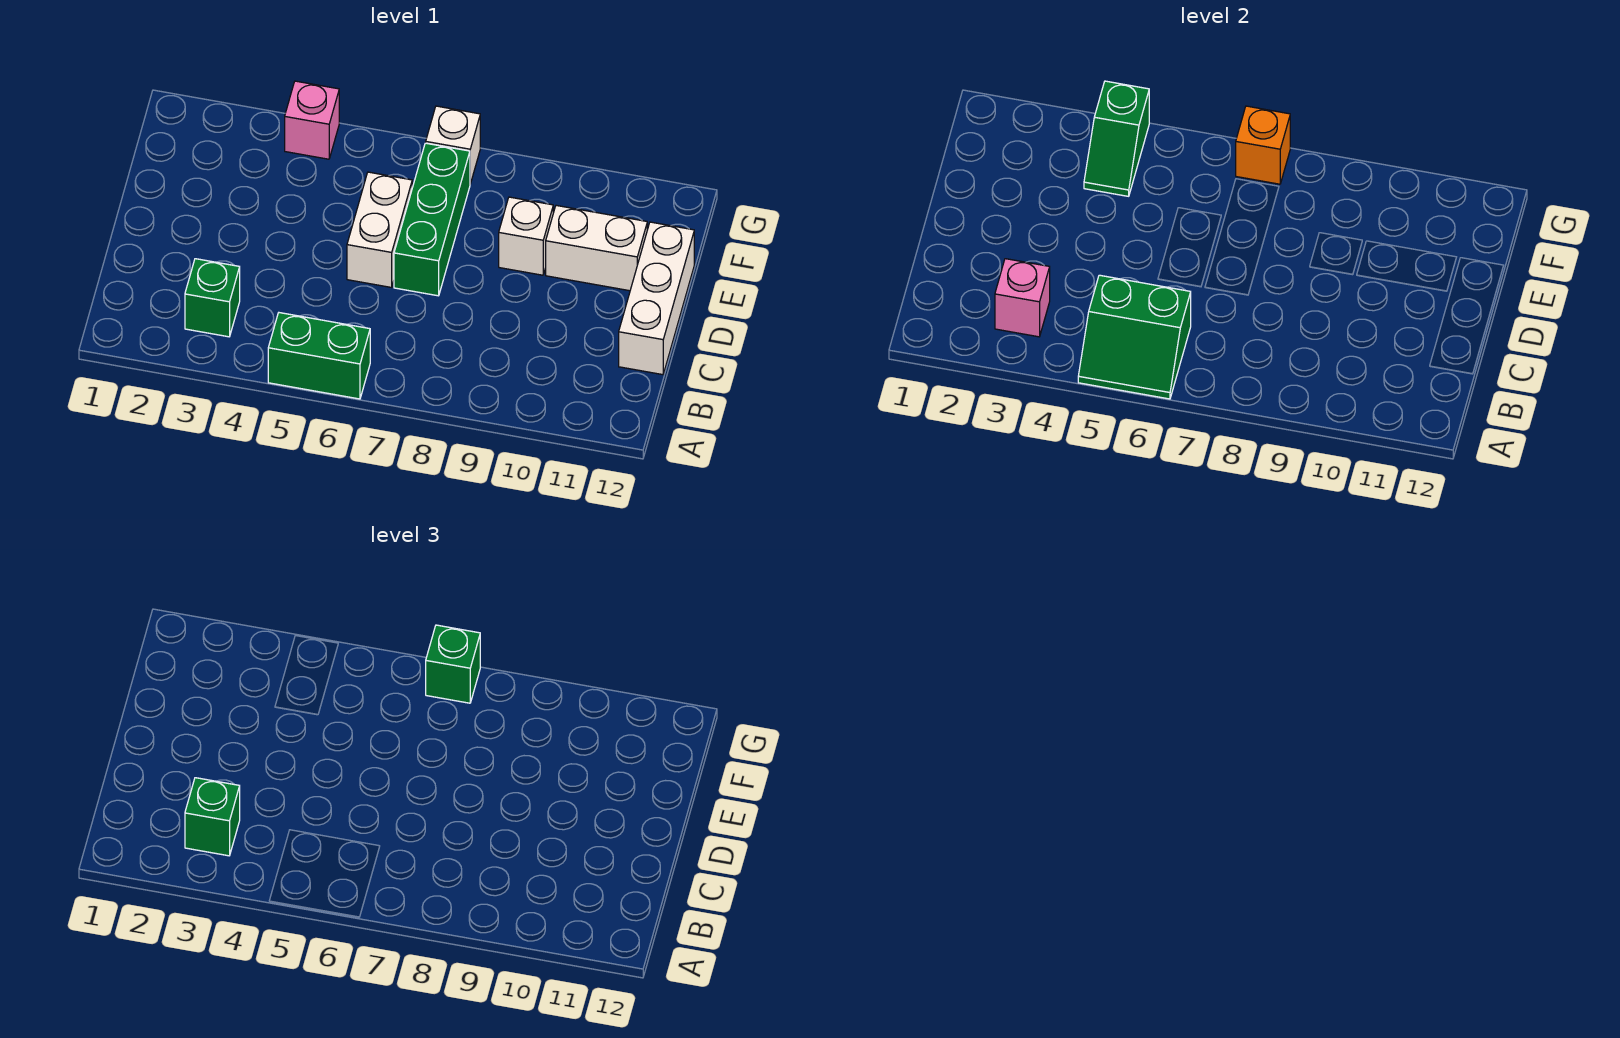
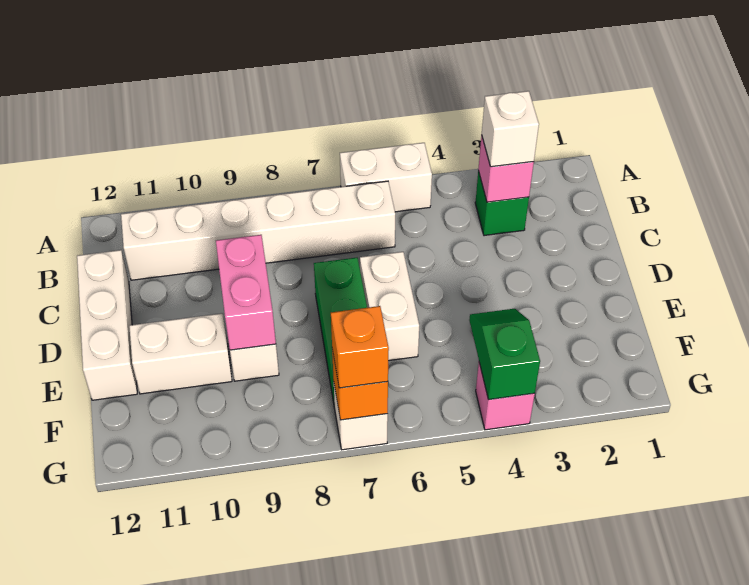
green brick A5:A6 level 1 -> white brick A5:A6 level 1
green slope A5:B6 level 2 top B -> none
green brick B3 level 3 -> white brick B3 level 3
none -> white brick B6:B11 level 1
none -> pink brick D9:E9 level 2
green brick G7 level 3 -> orange brick G7 level 3

